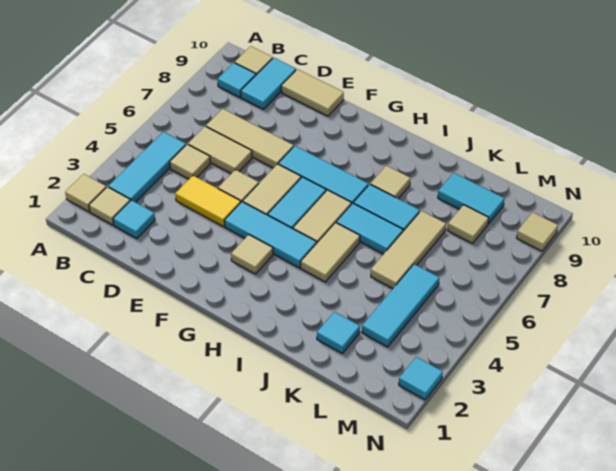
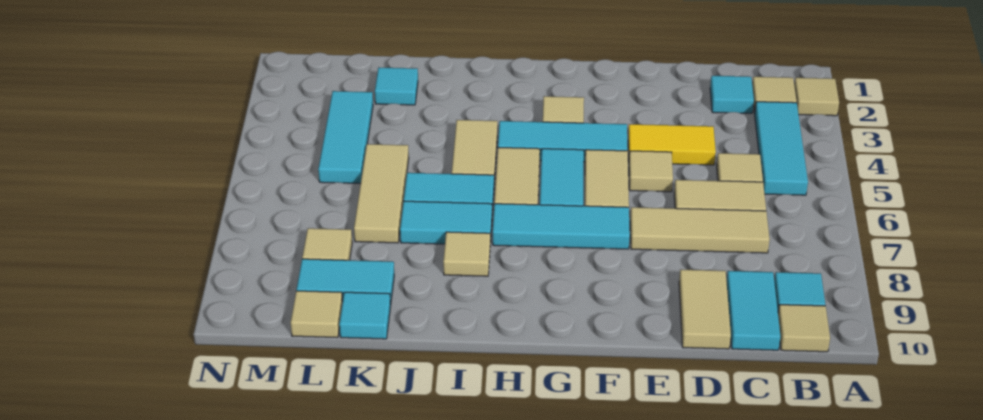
tan tile D10:E10 level 1 -> tan tile D9:D10 level 1
cyan tile N2 level 1 -> cyan tile K10 level 1
tan tile N9 level 1 -> tan tile L10 level 1

